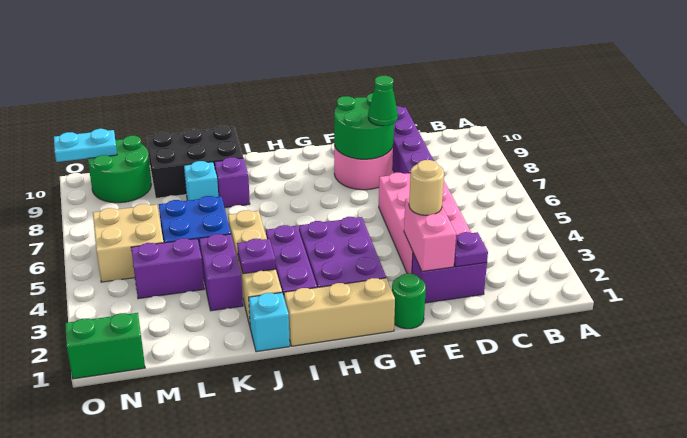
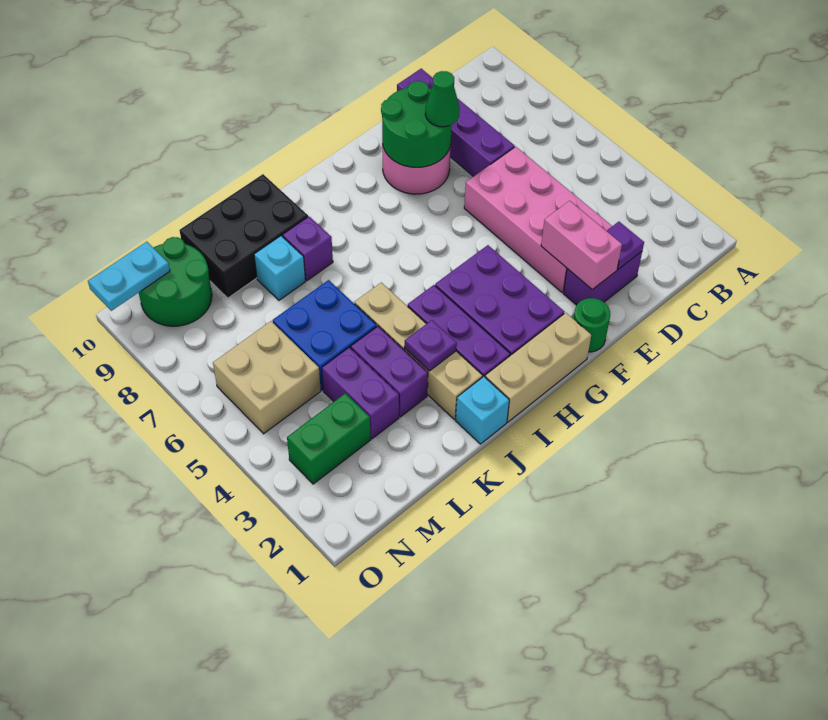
tan round brick E3 level 3 -> none
purple brick L4:M4 level 1 -> purple brick L3:L4 level 1
green brick N1:O1 level 1 -> green brick M3:N3 level 1

